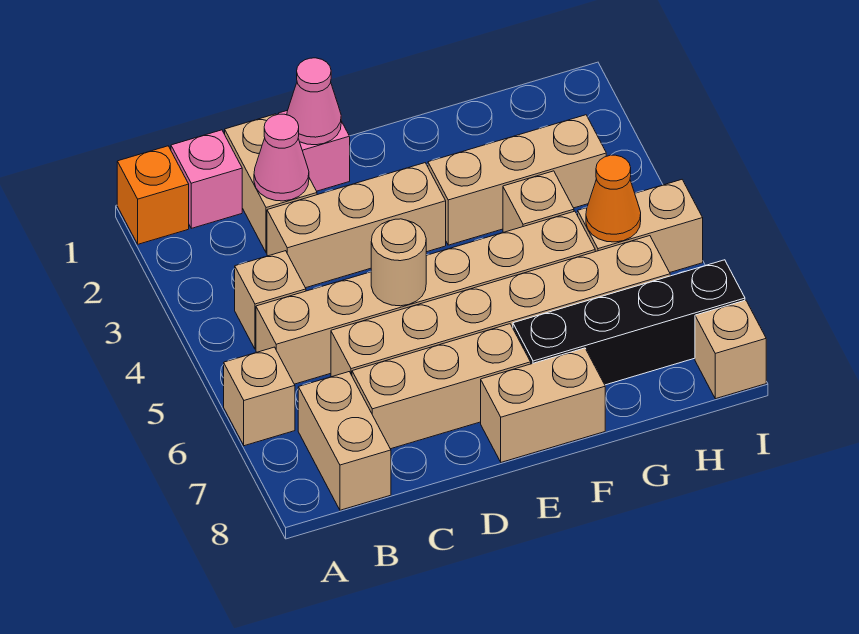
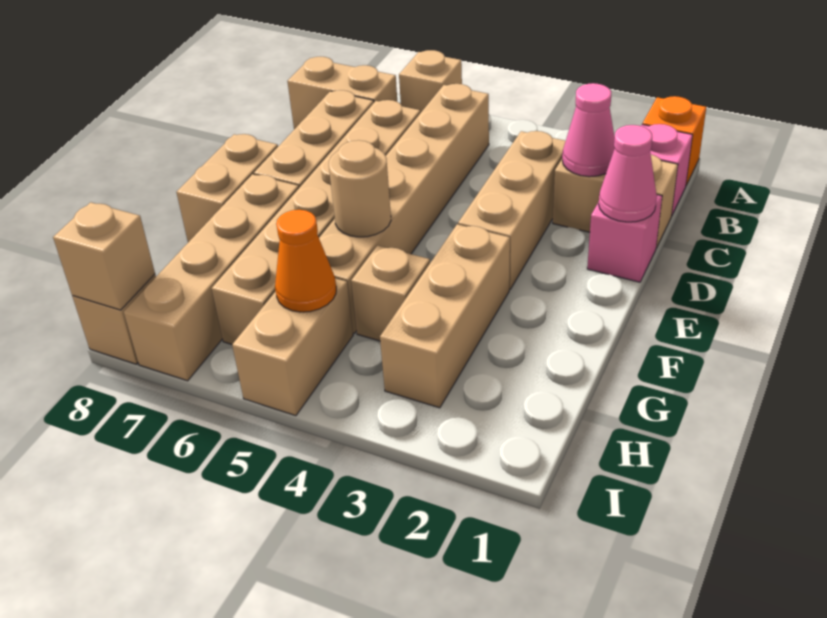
tan brick B4 level 1 -> tan brick I8 level 2
tan round brick D5 level 2 -> tan round brick F5 level 2
black brick F7:I7 level 1 -> tan brick F7:I7 level 1

